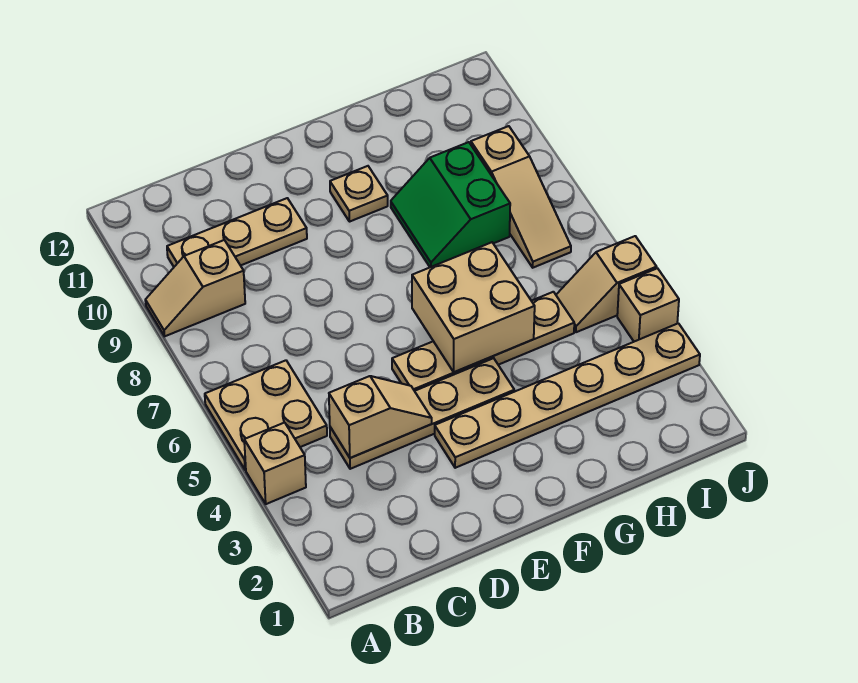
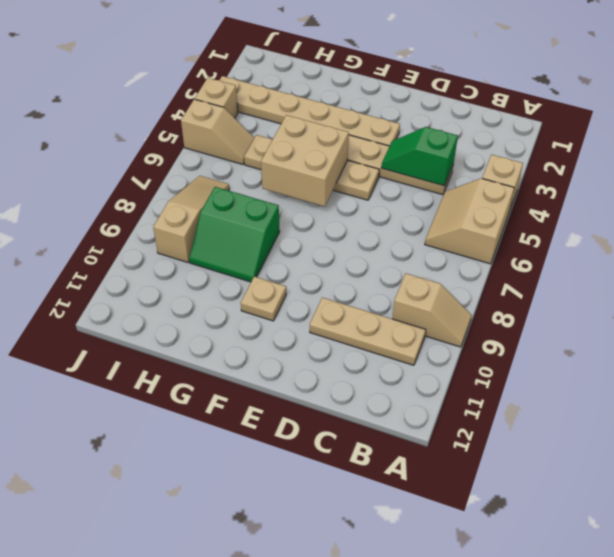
tan plate A5:B6 level 1 -> tan slope A5:B6 level 1 top A
tan slope C4:D4 level 2 top C -> green slope C4:D4 level 2 top C
green slope G8:H9 level 1 top H -> green slope G8:H9 level 1 top 8

